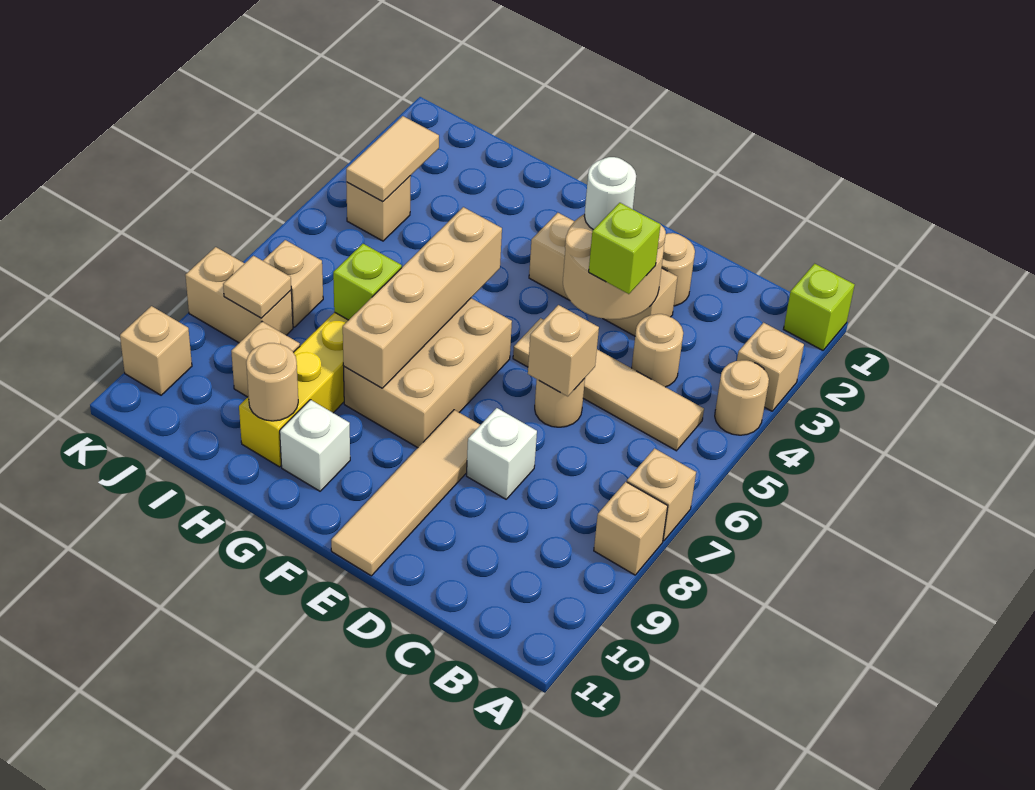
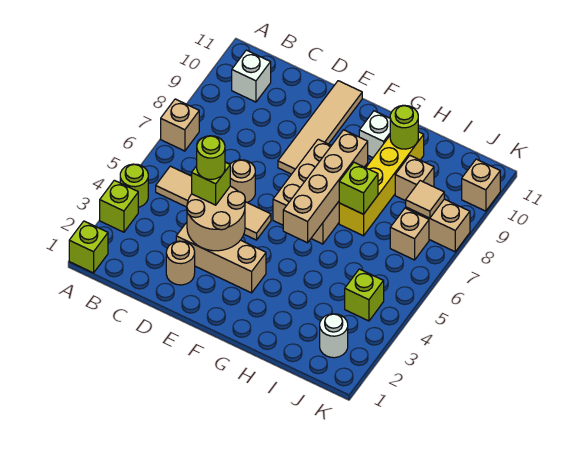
tan brick A3 level 1 -> lime brick A3 level 1
tan round brick A4 level 1 -> lime round brick A4 level 1
tan brick A8 level 1 -> none
tan round brick C4 level 1 -> none
none -> lime round brick D4 level 4
tan brick D6 level 2 -> none
white brick D8 level 1 -> white brick B10 level 1
white round brick E3 level 3 -> white round brick J2 level 1
tan round brick H10 level 2 -> lime round brick H10 level 2
tan tile J3:J4 level 2 -> none
tan brick J4 level 1 -> lime brick J4 level 1

